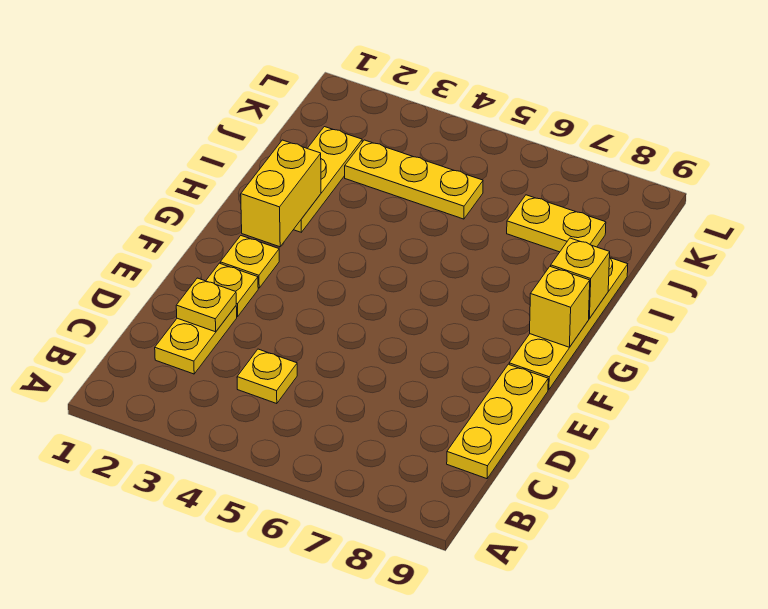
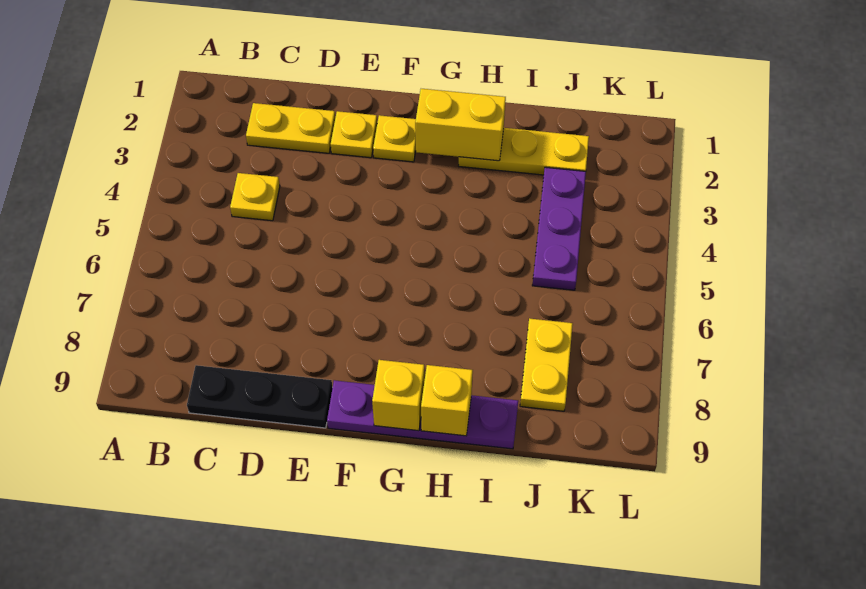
yellow plate C9:E9 level 1 -> black plate C9:E9 level 1
yellow plate D2 level 2 -> none
yellow plate F9:I9 level 1 -> purple plate F9:I9 level 1
yellow plate J3:J5 level 1 -> purple plate J3:J5 level 1

